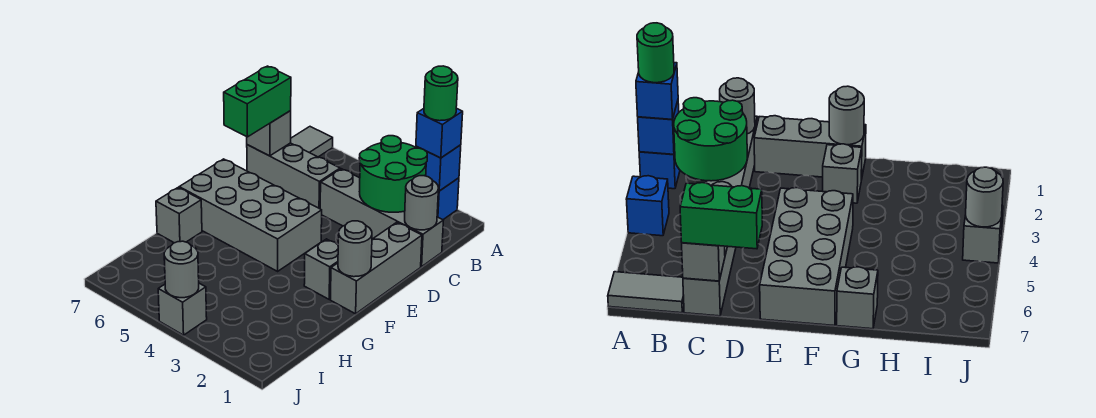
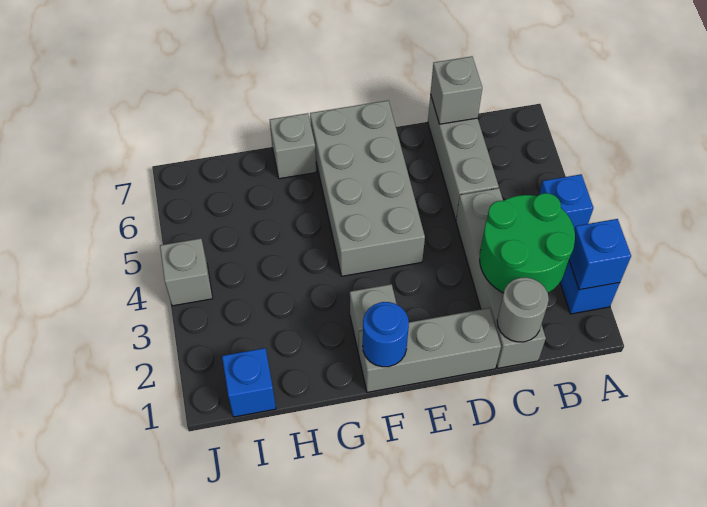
blue brick A2 level 3 -> blue brick I1 level 1
green round brick A2 level 4 -> none
grey tile A7:B7 level 1 -> none
green brick C7:D7 level 3 -> none
grey round brick F1 level 2 -> blue round brick F1 level 2
grey round brick J4 level 2 -> none

